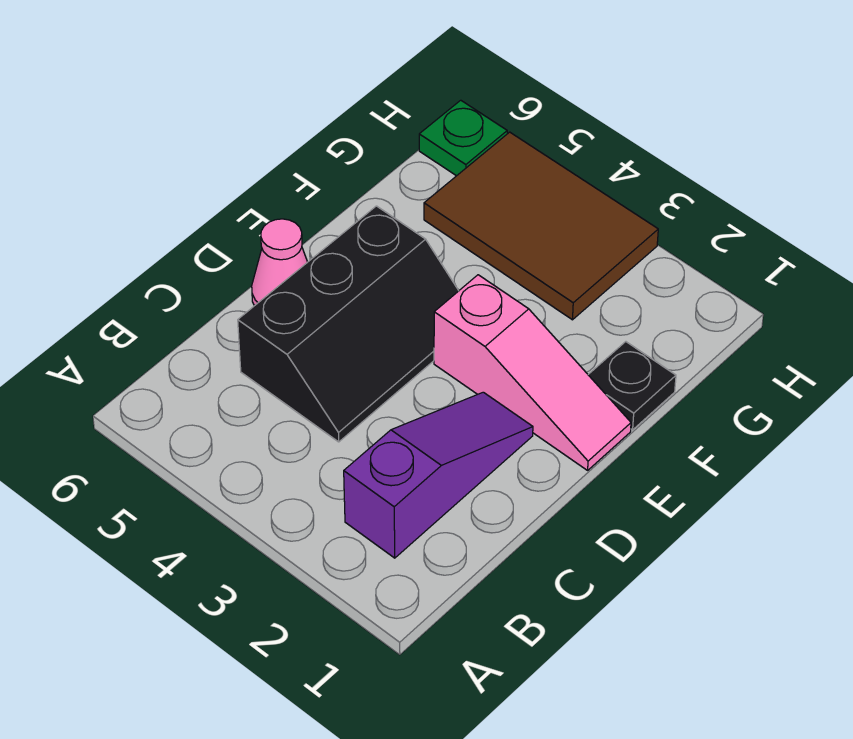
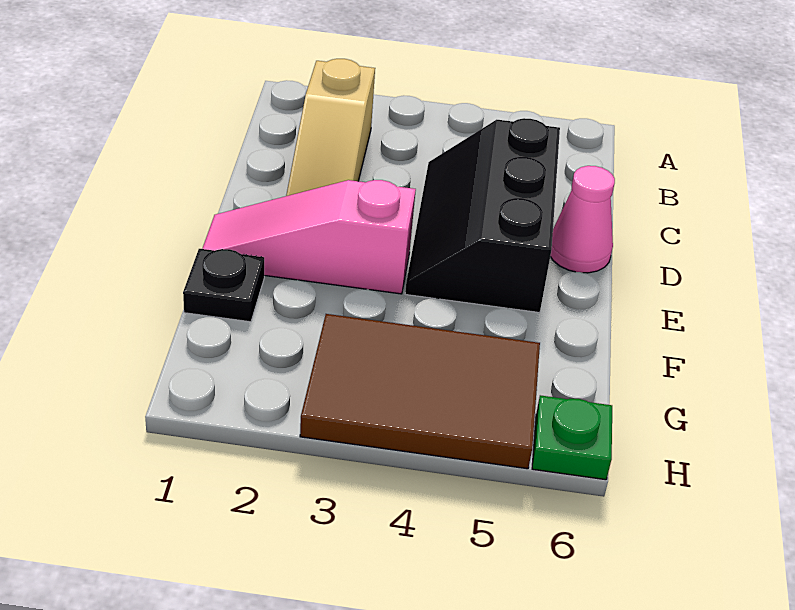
purple slope B2:D2 level 1 top B -> tan slope B2:D2 level 1 top B

